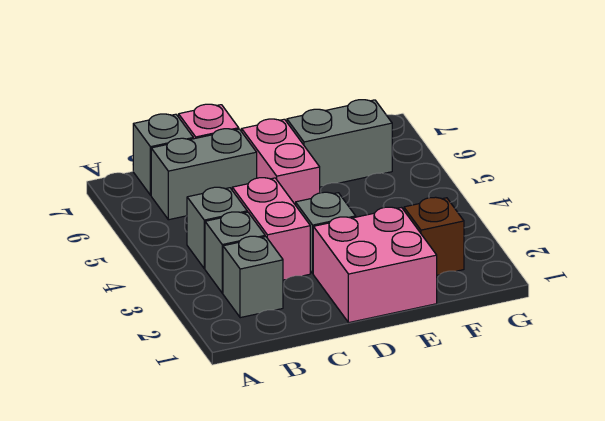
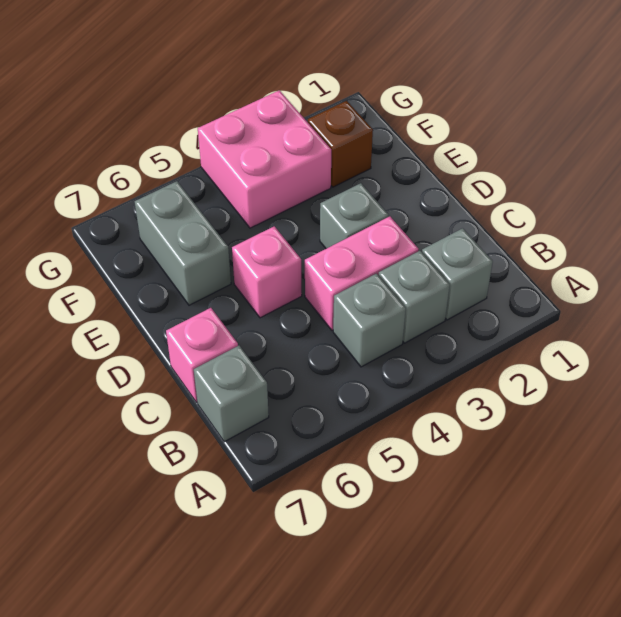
grey brick B6:C6 level 1 -> none
pink brick D1:E2 level 1 -> pink brick F3:G4 level 1
pink brick D5:D6 level 1 -> pink brick D5 level 1

